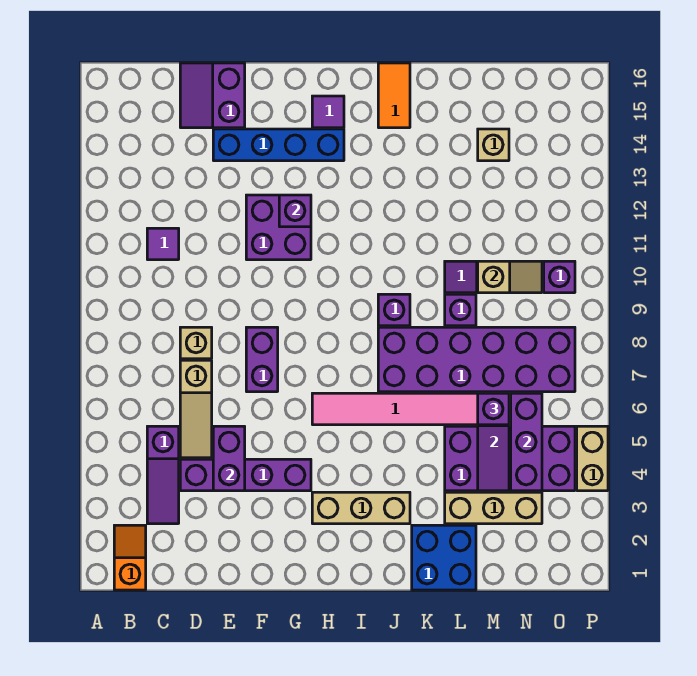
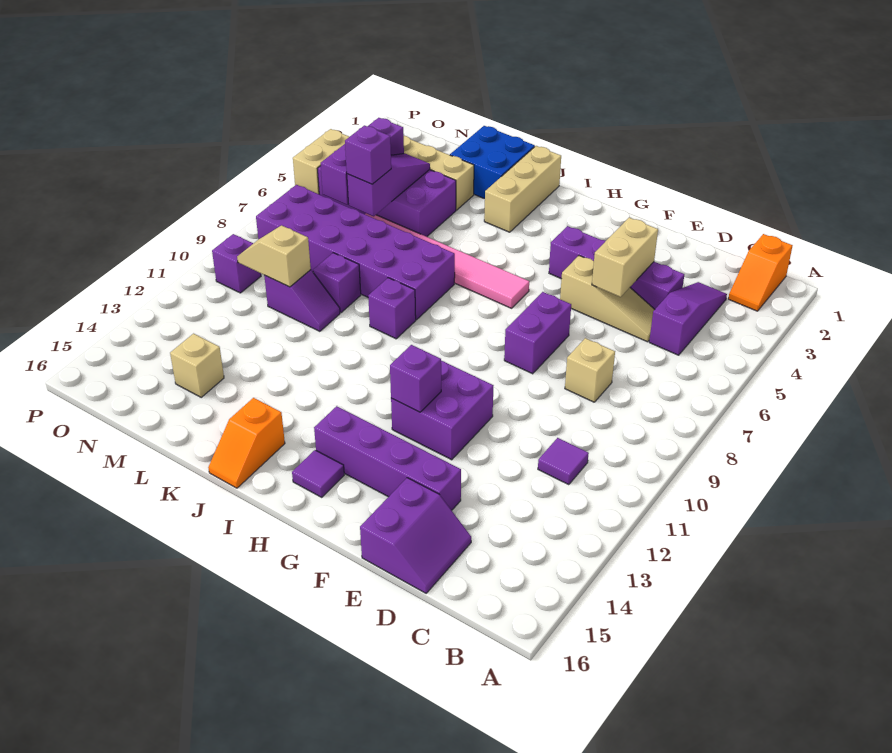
tan slope D5:D7 level 1 top 7 -> tan slope D5:F5 level 1 top F
purple brick E4:E5 level 2 -> tan brick E4:E5 level 2
blue brick E14:H14 level 1 -> purple brick E14:H14 level 1
tan brick H3:J3 level 1 -> tan brick J1:J3 level 1
orange tile J15:J16 level 1 -> orange slope J15:J16 level 1 top 15

